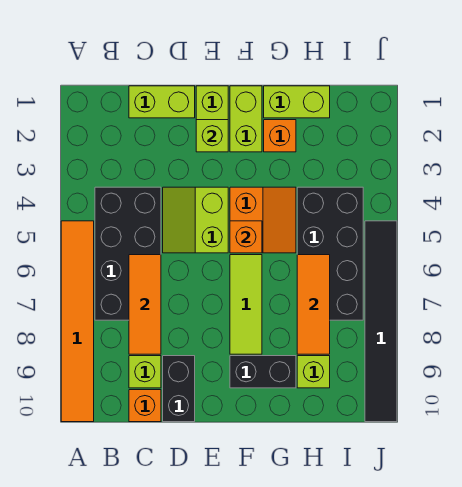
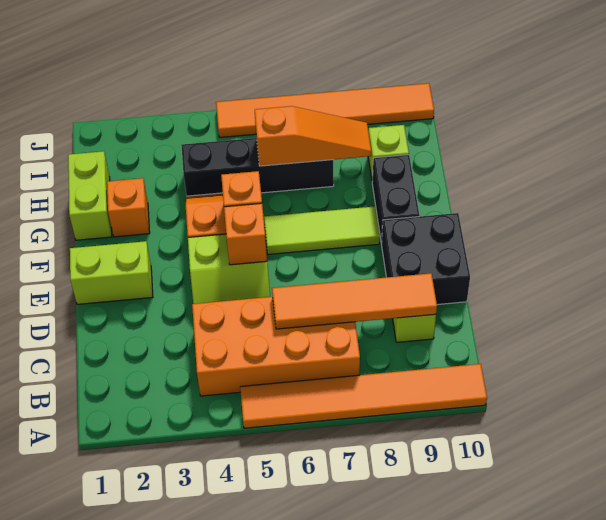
black brick B4:C7 level 1 -> orange brick B4:C7 level 1
lime brick C1:D1 level 1 -> none
orange tile C6:C8 level 2 -> orange tile C6:C9 level 2
orange brick C10 level 1 -> orange brick E5 level 2
black brick D9:D10 level 1 -> black brick D9:E10 level 1
lime brick E2 level 2 -> none
lime brick F1:F2 level 1 -> none
black brick H4:I7 level 1 -> black brick H4:H7 level 1
orange tile H6:H8 level 2 -> orange slope H6:H8 level 2 top 6
black tile J5:J10 level 1 -> orange tile J5:J10 level 1

